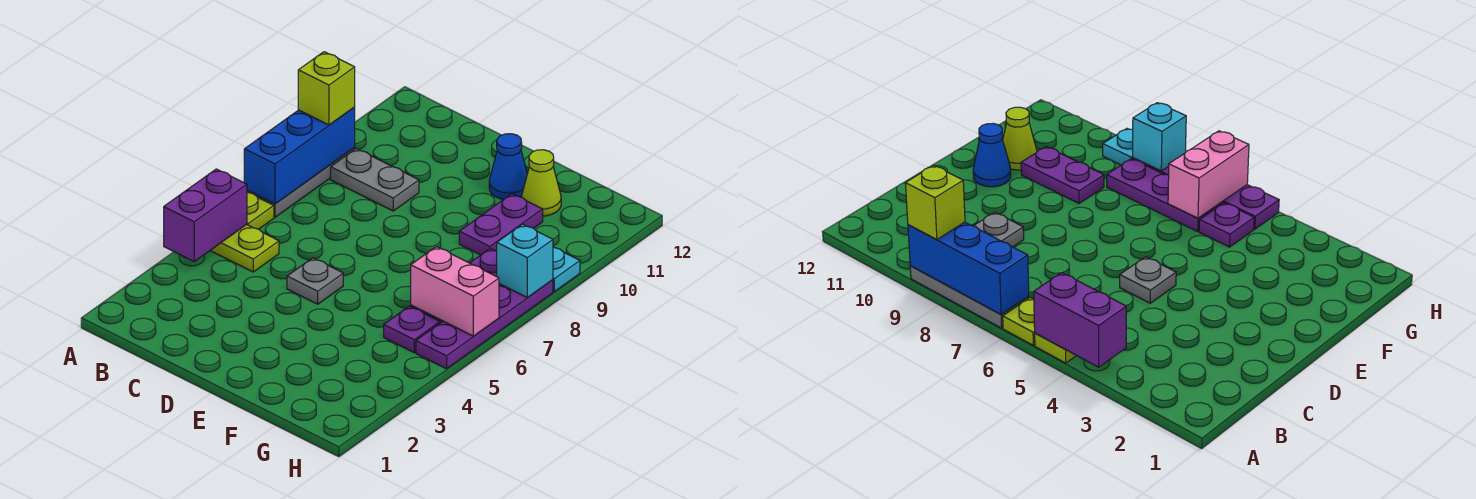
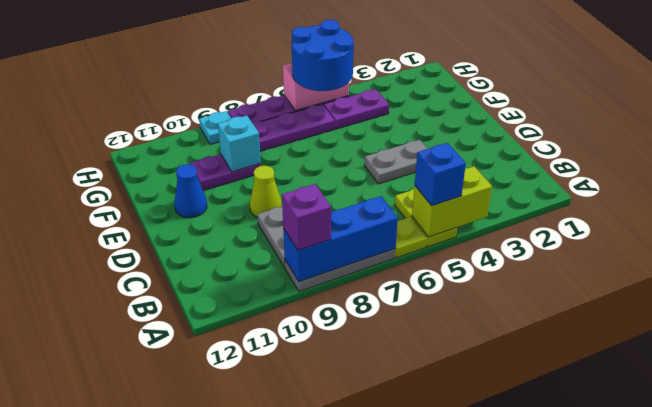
purple brick A4:A5 level 2 -> lime brick A4:A5 level 2
none -> blue brick A5 level 3
lime brick A9 level 3 -> purple brick A9 level 3
grey plate D5 level 1 -> grey plate D4:D5 level 1
lime cone F11 level 1 -> lime cone D9 level 1
purple plate G5 level 1 -> purple plate G4:G5 level 1
none -> blue round brick G5:H6 level 3
pink brick G6:H6 level 2 -> pink brick H5:H6 level 2
cyan brick H8 level 2 -> cyan brick F9 level 2

